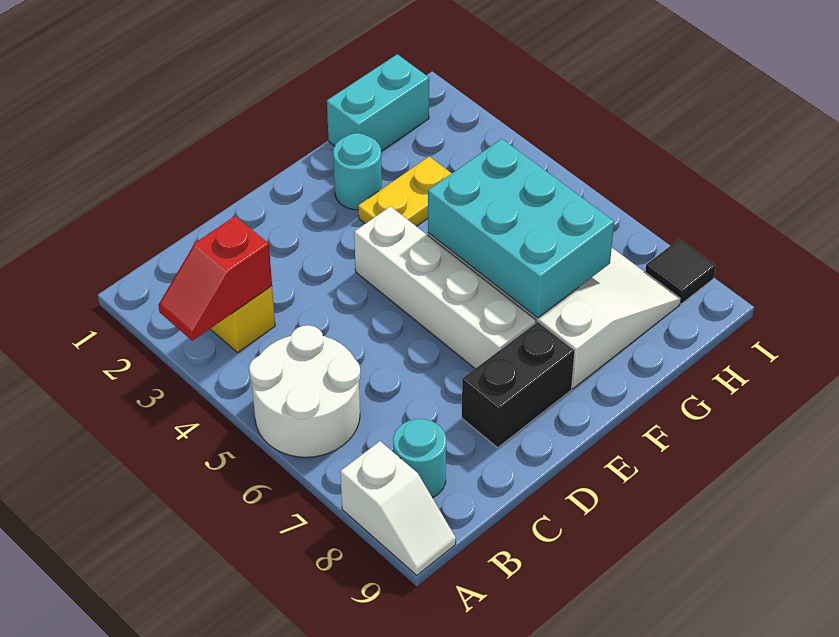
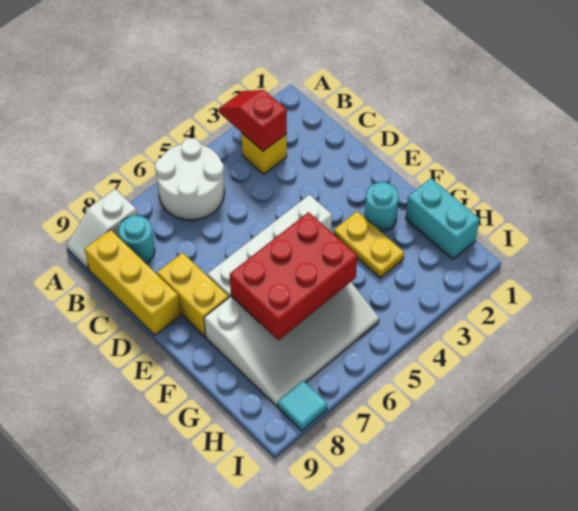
none -> yellow brick B9:D9 level 1
black brick D8:E8 level 1 -> yellow brick D8:E8 level 1
cyan brick F5:G7 level 2 -> red brick F5:G7 level 2
black tile I8 level 1 -> cyan tile I8 level 1

